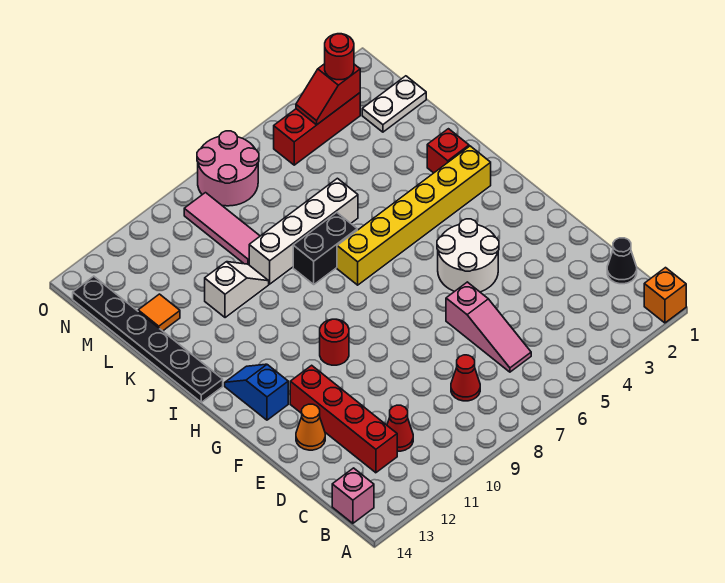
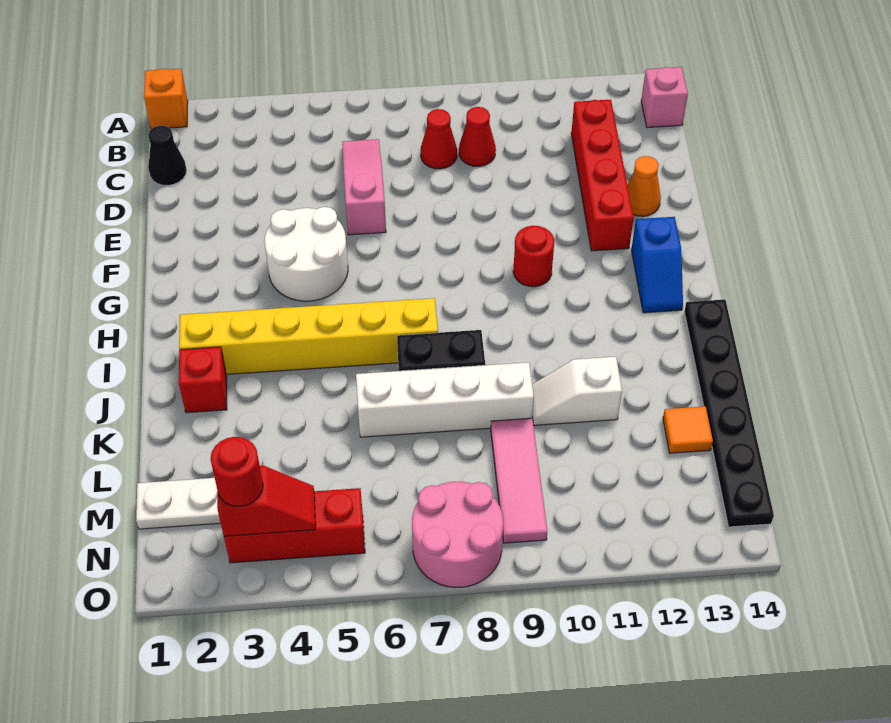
red cone C11 level 1 -> red cone C9 level 1

